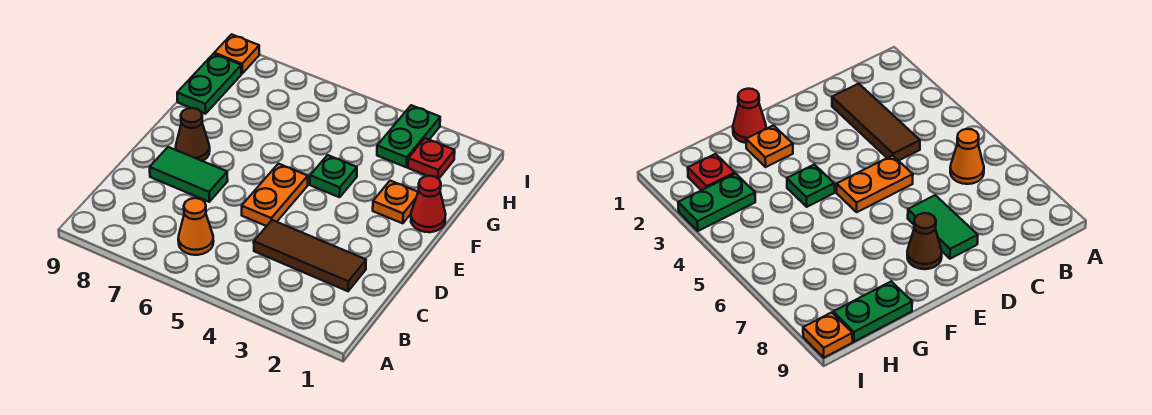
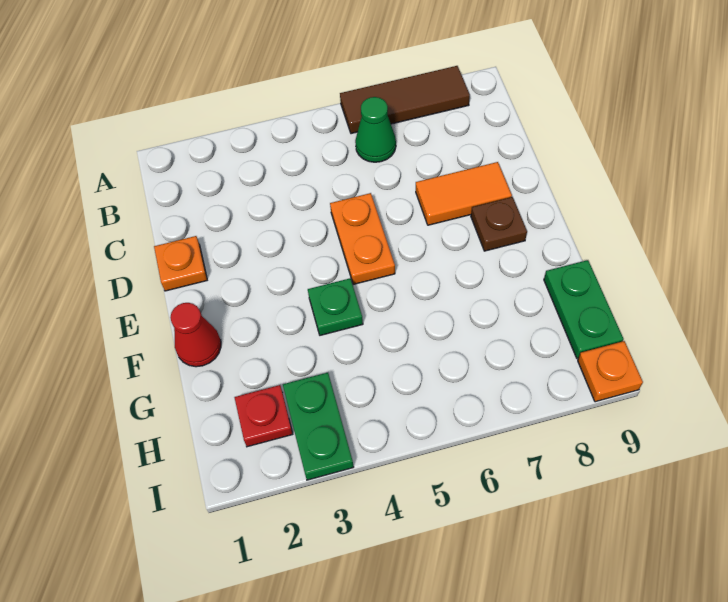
orange cone B6 level 1 -> green cone B6 level 1
brown tile C2:C4 level 1 -> brown tile A6:A8 level 1
green tile D7:D8 level 1 -> orange tile D7:D8 level 1
brown cone E8 level 1 -> brown plate E8 level 1
orange plate F2 level 1 -> orange plate D1 level 1

